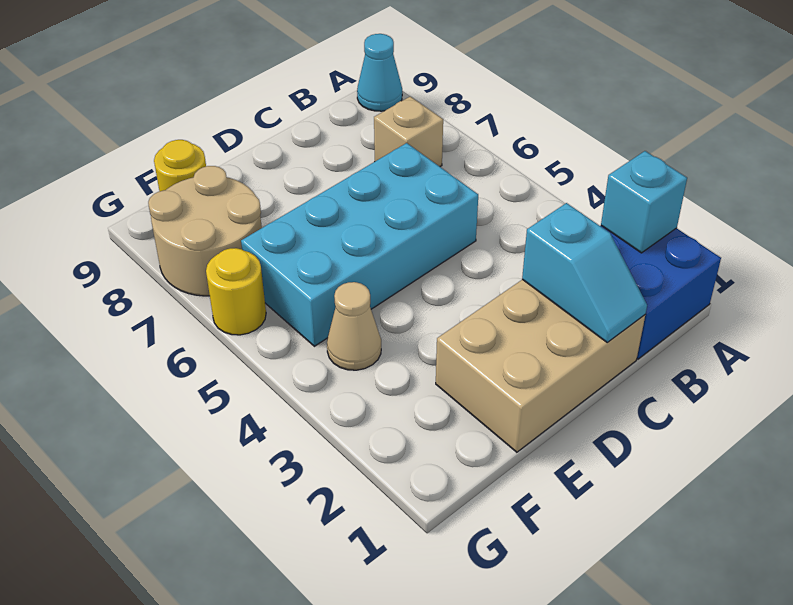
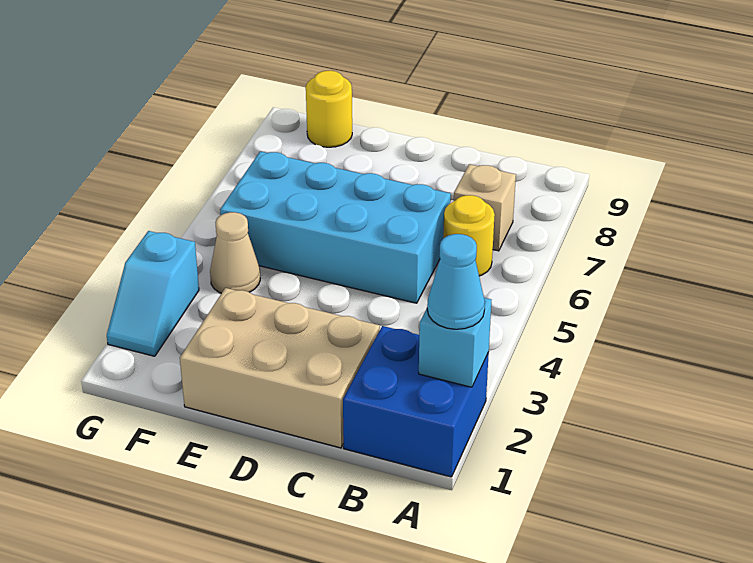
cyan cone A9 level 1 -> cyan cone A2 level 3
cyan slope C1:C2 level 2 top 2 -> cyan slope G2:G3 level 1 top 3
tan round brick F7:G8 level 1 -> none
yellow round brick G6 level 1 -> yellow round brick B6 level 1

